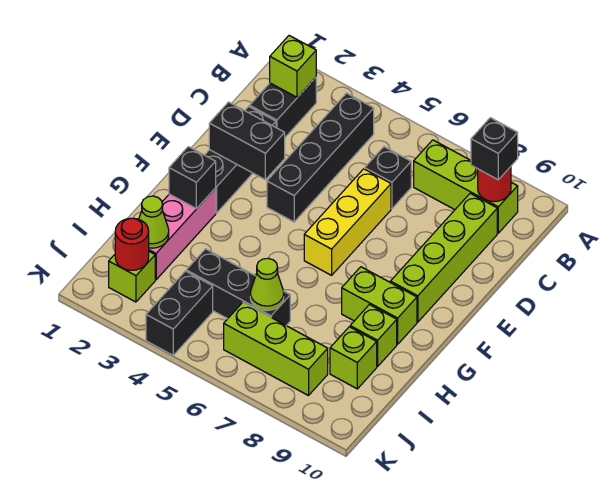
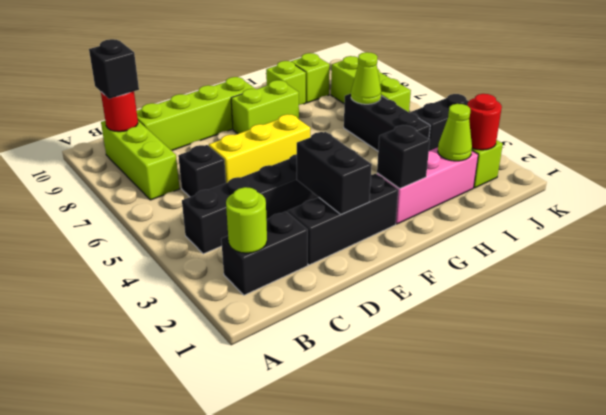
lime brick B2 level 2 -> lime round brick B2 level 2
lime brick G8:G9 level 1 -> lime brick F8:G8 level 1

